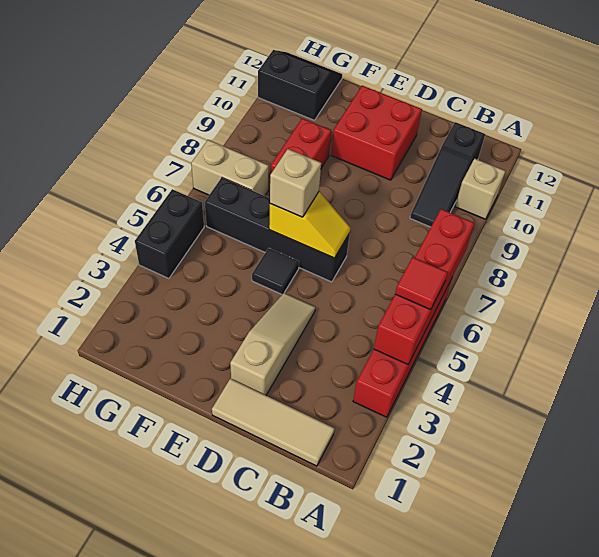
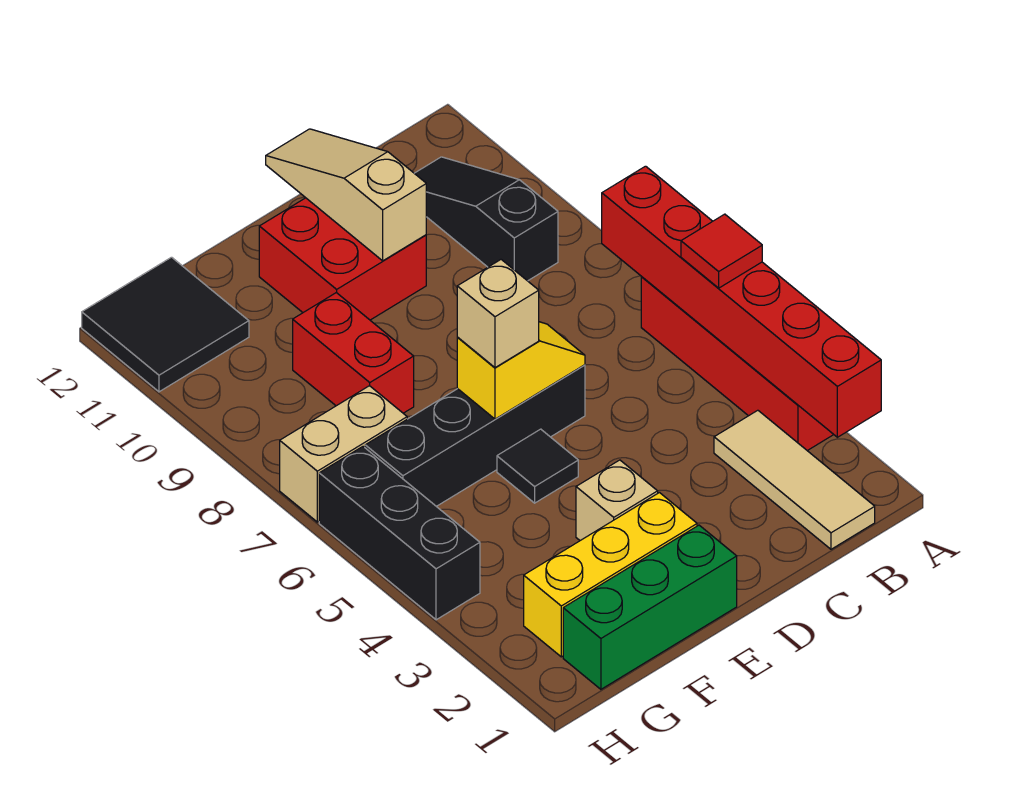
red brick A4:A7 level 2 -> red brick A2:A7 level 2
tan brick A10 level 1 -> tan brick E3 level 1
tan tile B1:D1 level 1 -> tan tile B1:B3 level 1
black slope B9:B11 level 1 top 11 -> black slope B9:B11 level 1 top 9
tan slope D2:D4 level 1 top 2 -> tan slope D10:D12 level 2 top 10
none -> green brick E1:G1 level 1
none -> yellow brick E2:G2 level 1
black slope G11:H12 level 1 top 11 -> black tile G11:H12 level 1
black brick H4:H5 level 1 -> black brick H4:H6 level 1

